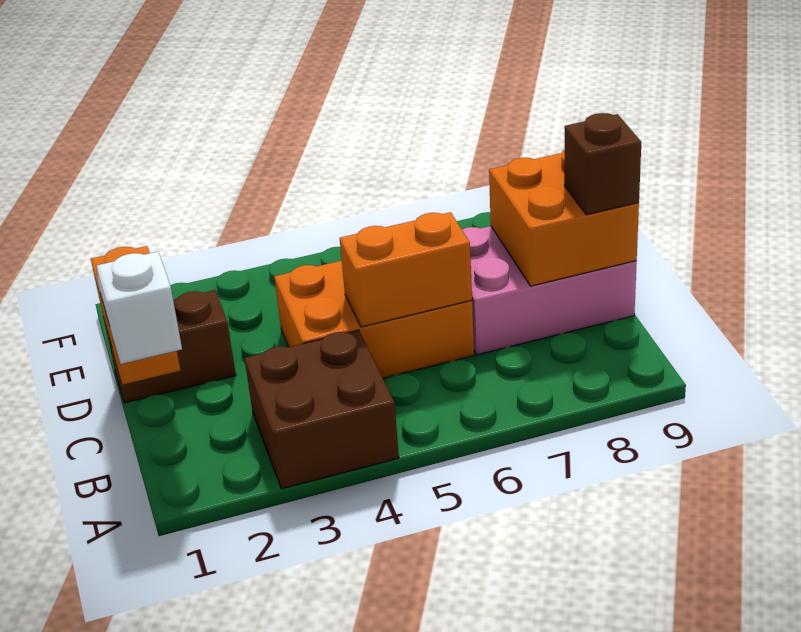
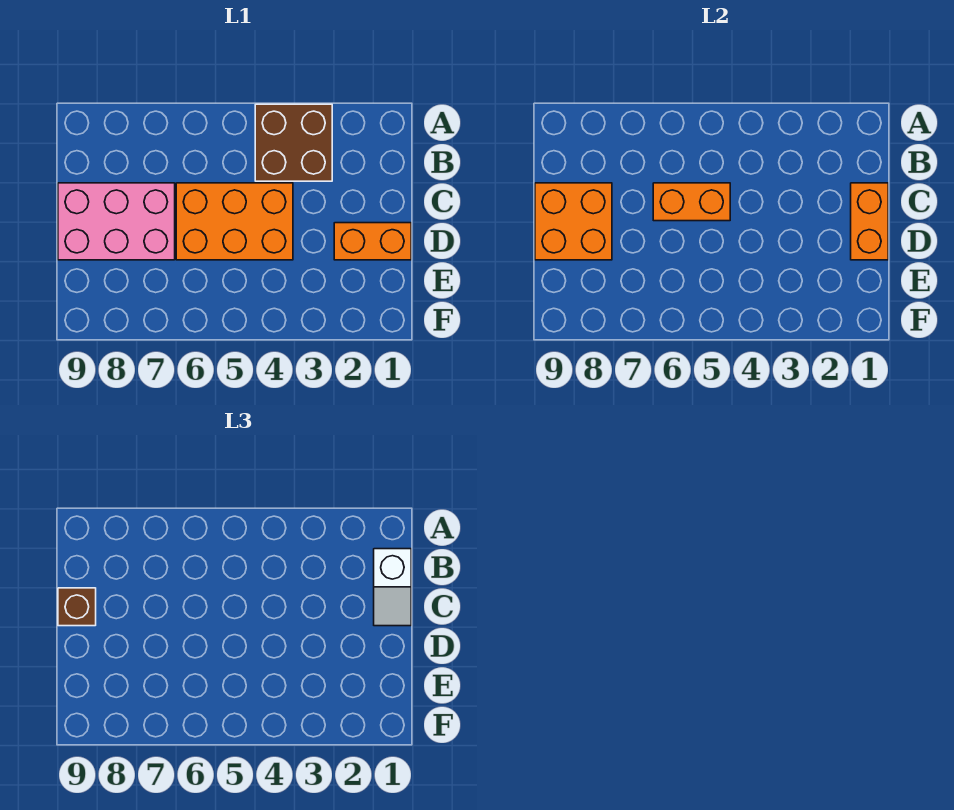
brown brick D1:D2 level 1 -> orange brick D1:D2 level 1

